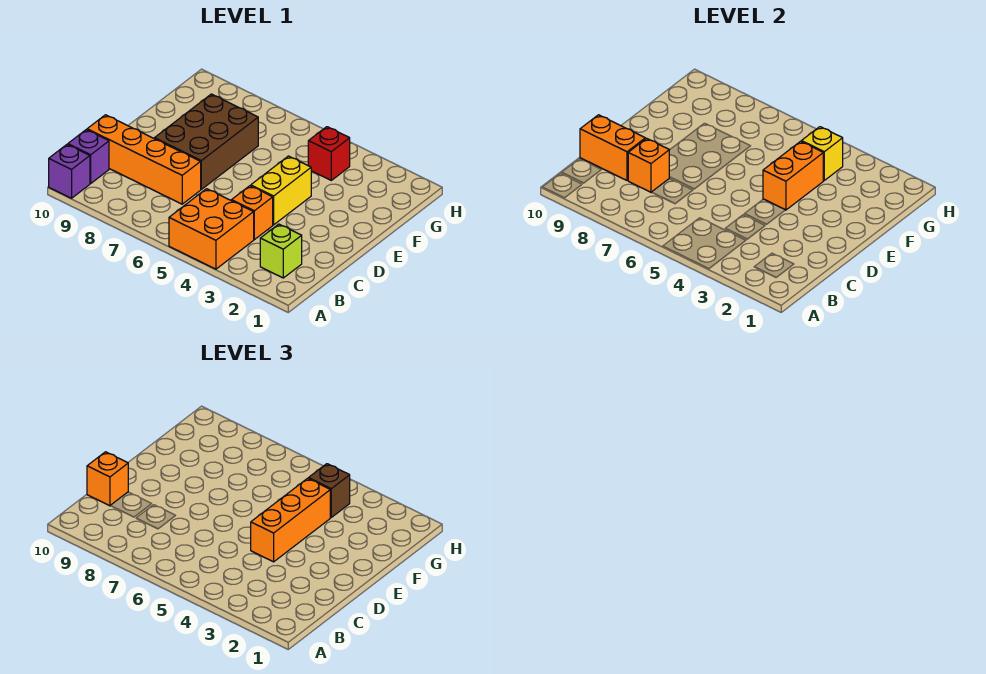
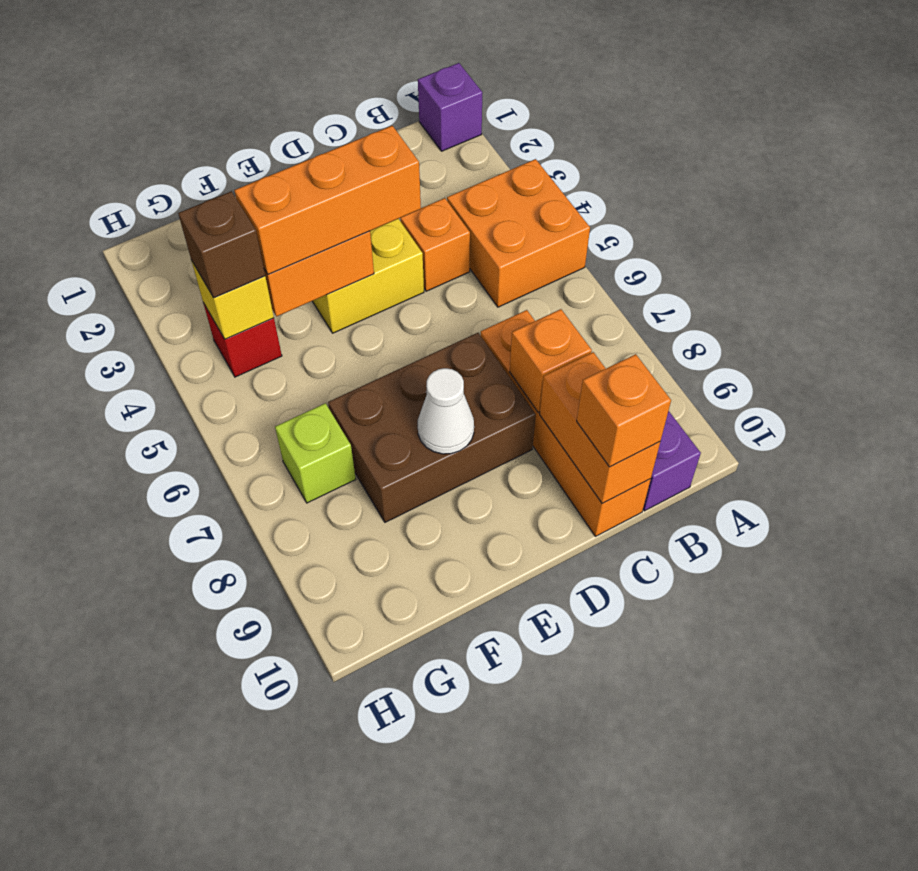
purple brick A10 level 1 -> purple brick A1 level 1
lime brick B2 level 1 -> lime brick G7 level 1
none -> white cone E8 level 2

